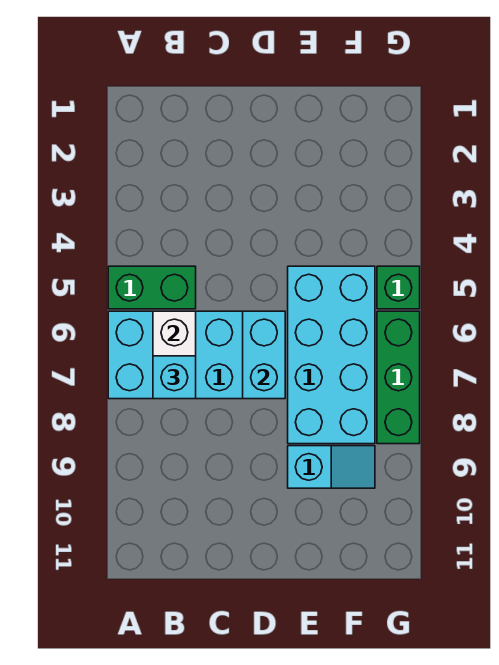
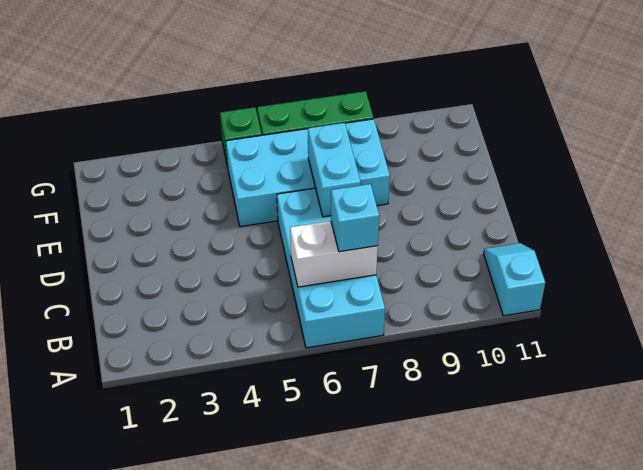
green brick A5:B5 level 1 -> none
cyan brick D6:D7 level 2 -> cyan brick D7:E7 level 2
cyan slope E9:F9 level 1 top E -> cyan slope A11:B11 level 1 top A

